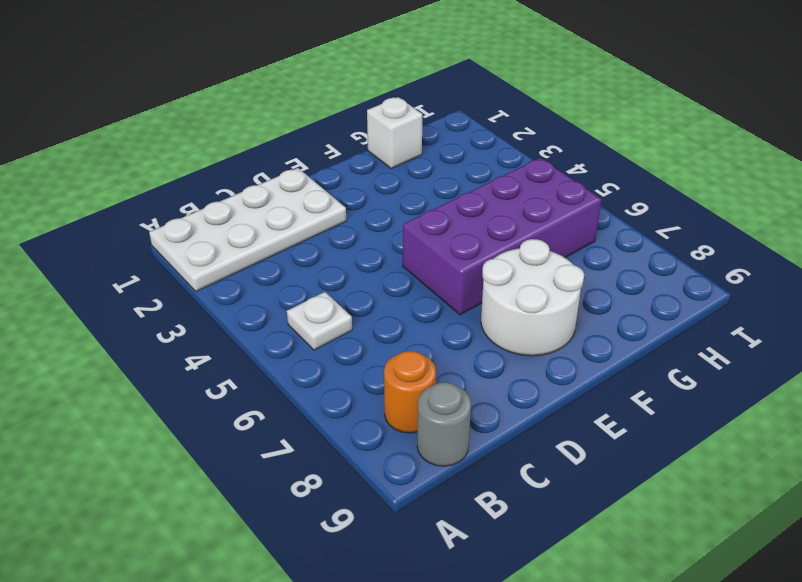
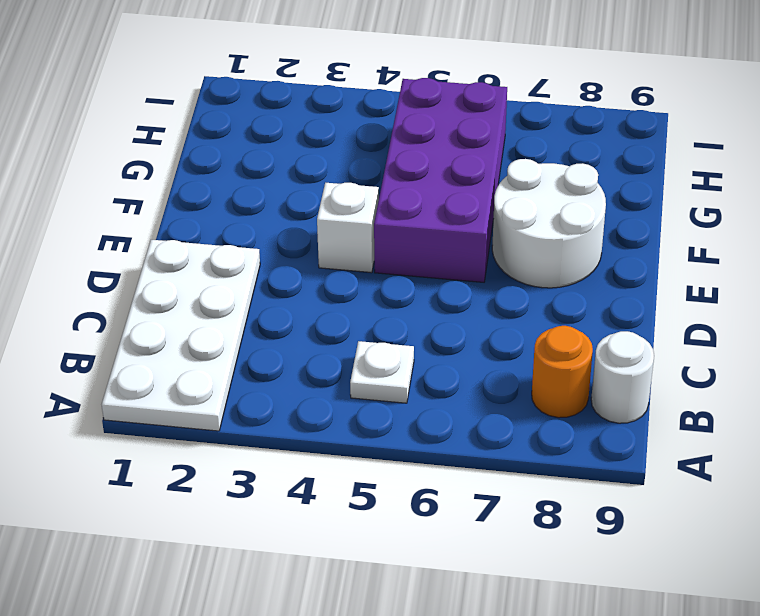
grey round brick B9 level 1 -> white round brick B9 level 1
white brick G1 level 1 -> white brick E4 level 1

